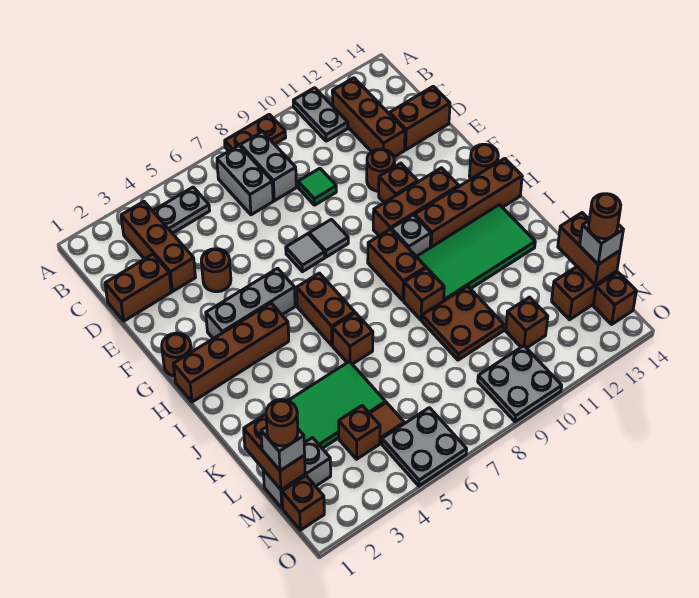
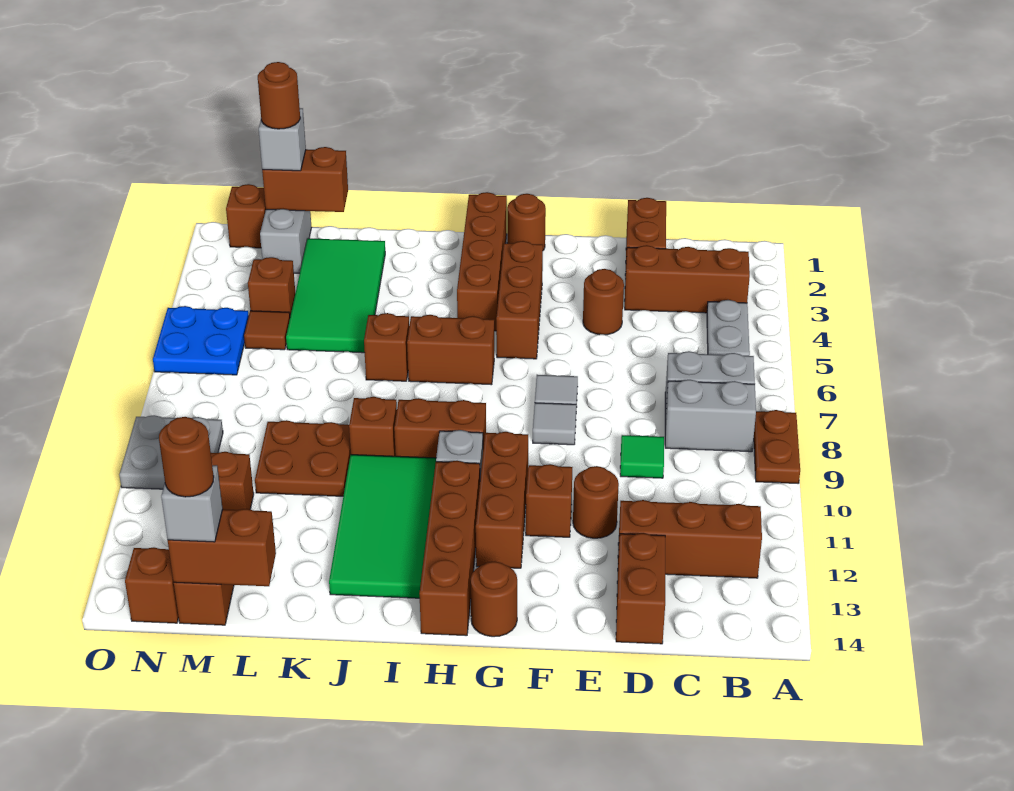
grey plate A11:B11 level 1 -> none
grey brick G3:G5 level 1 -> brown brick G3:G5 level 1
grey plate N5:O6 level 1 -> blue plate N5:O6 level 1

